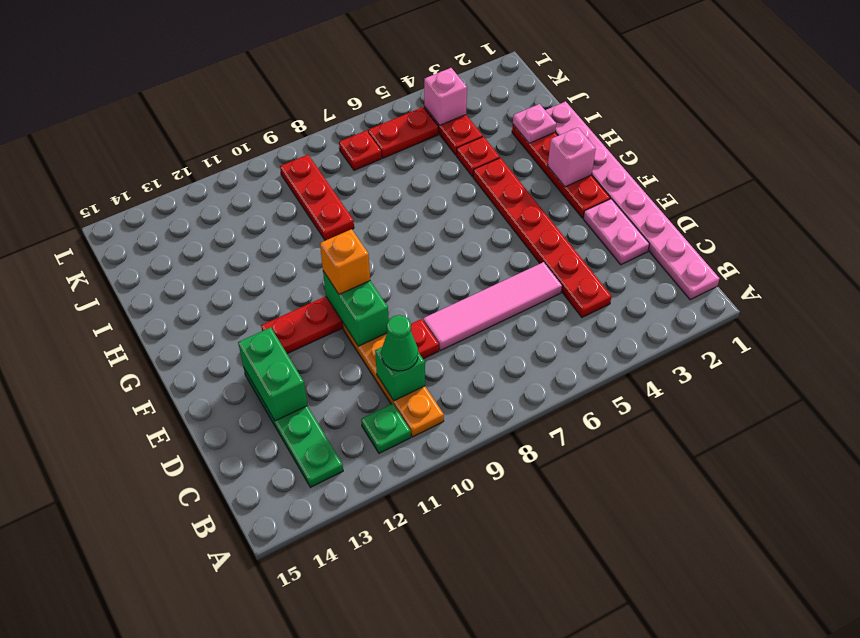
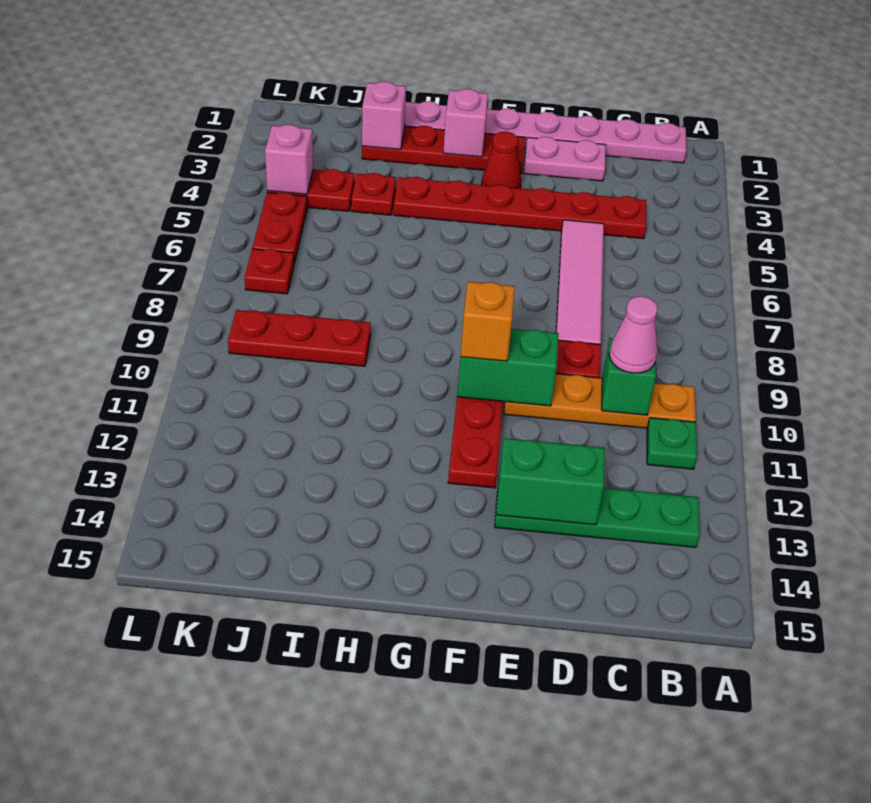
green cone C10 level 3 -> pink cone C10 level 3
none -> red cone F3 level 1
pink plate I2 level 2 -> pink brick I2 level 2

